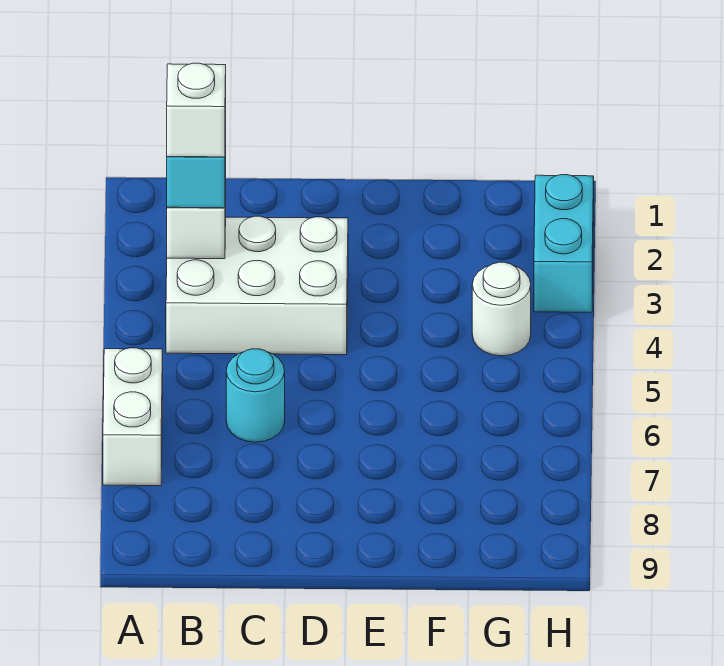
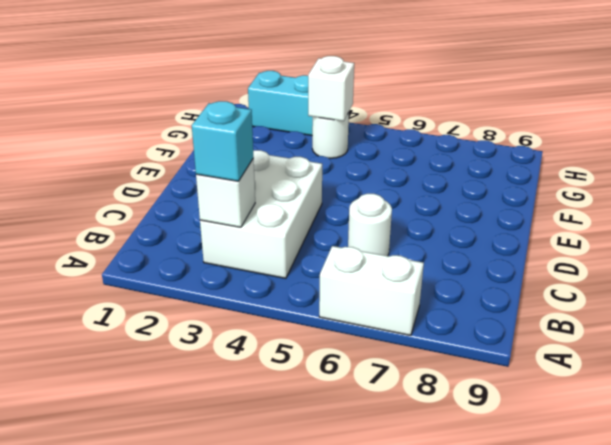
white brick B3 level 4 -> white brick G4 level 2
cyan round brick C6 level 1 -> white round brick C6 level 1

